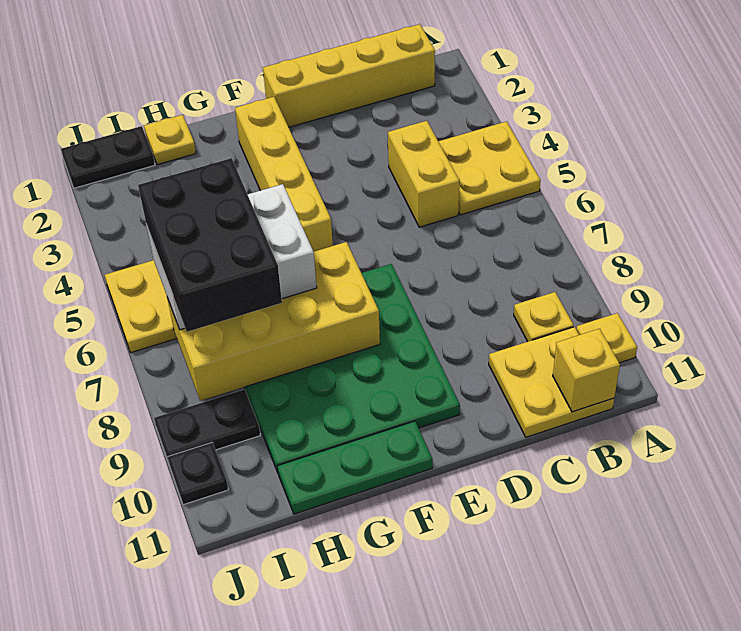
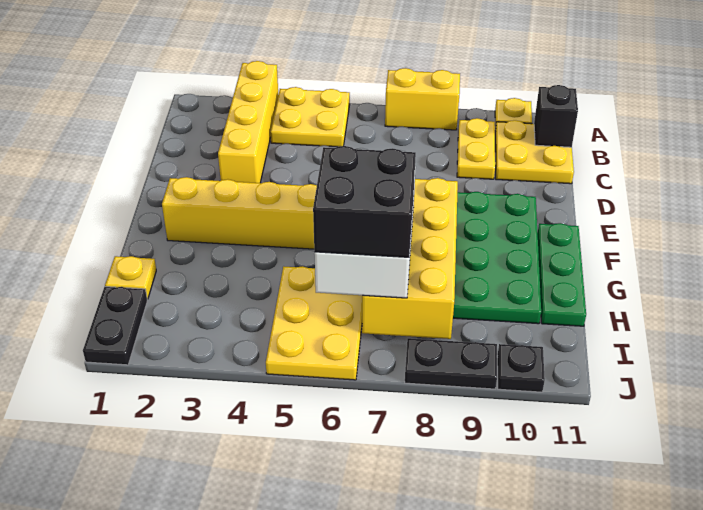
yellow brick B1:E1 level 1 -> yellow brick A3:D3 level 1
yellow plate B9 level 1 -> yellow plate B9:C9 level 1
yellow brick B11 level 2 -> black brick B11 level 2
yellow brick C4:C5 level 1 -> yellow brick A7:A8 level 1
black brick H6:I8 level 4 -> black brick H6:I7 level 4
black plate I9:J9 level 1 -> black plate J8:J9 level 1

